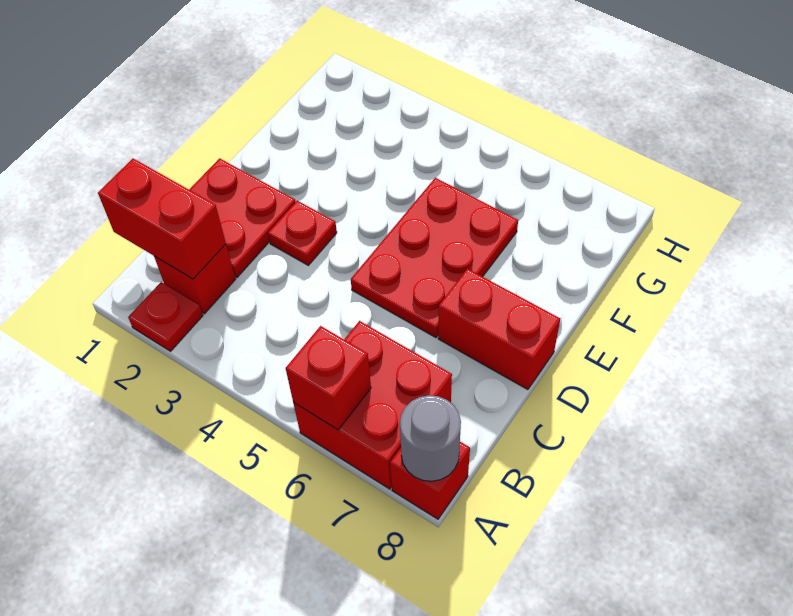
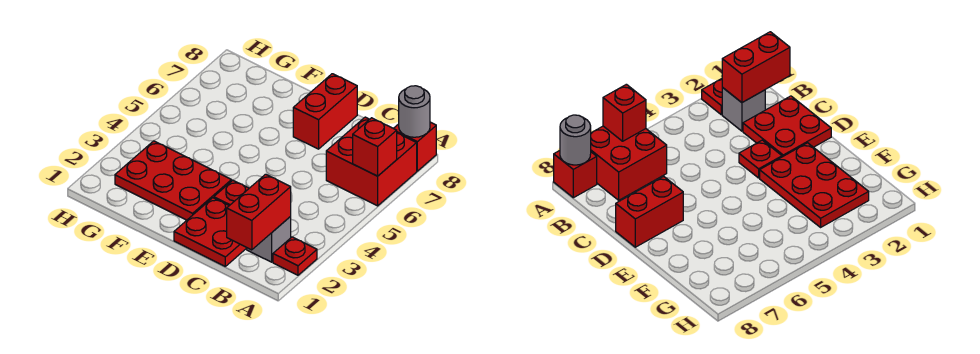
red brick B2 level 1 -> grey brick B2 level 1
red plate D5:F6 level 1 -> red plate E2:G3 level 1

